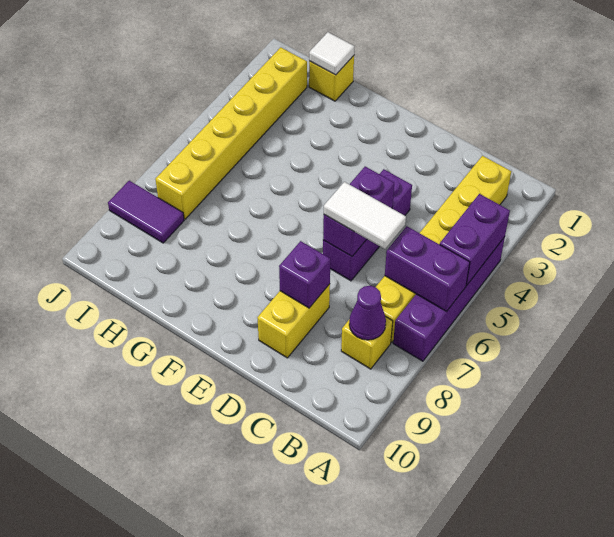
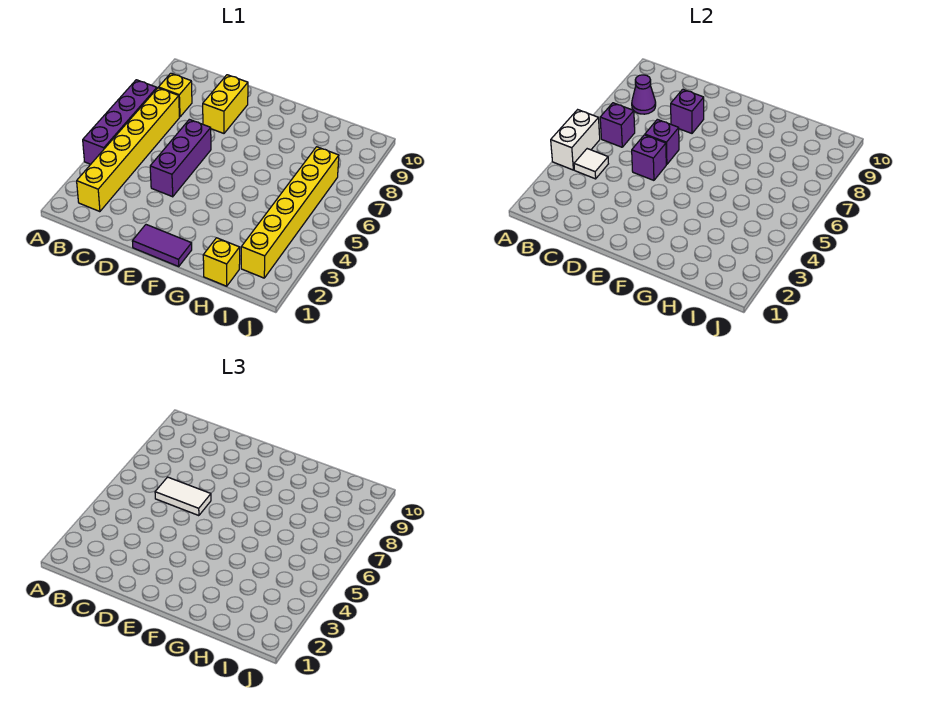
purple brick A4:A5 level 2 -> white brick A4:A5 level 2
purple brick A6:B6 level 2 -> purple brick B6 level 2
white tile H1 level 2 -> white tile B4 level 2
purple tile I8:J8 level 1 -> purple tile E1:F1 level 1

